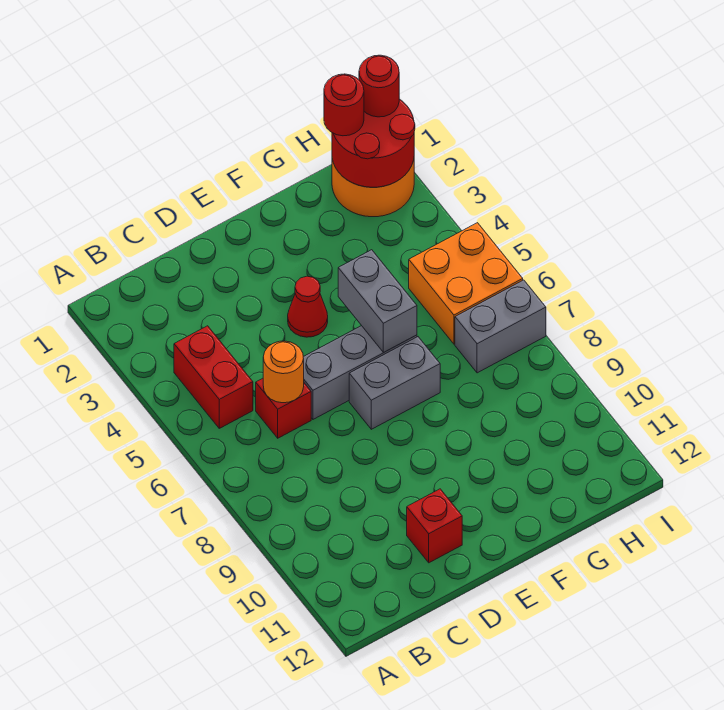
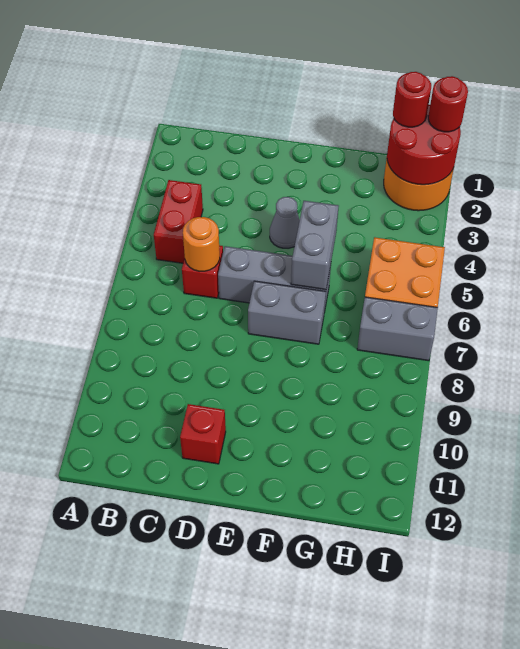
red cone E4 level 1 -> grey cone E4 level 1

